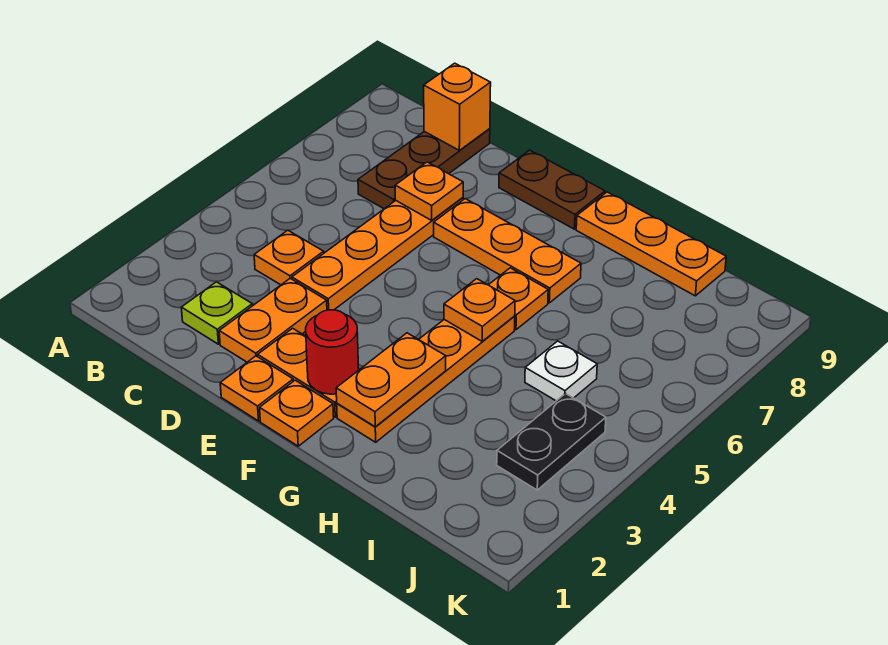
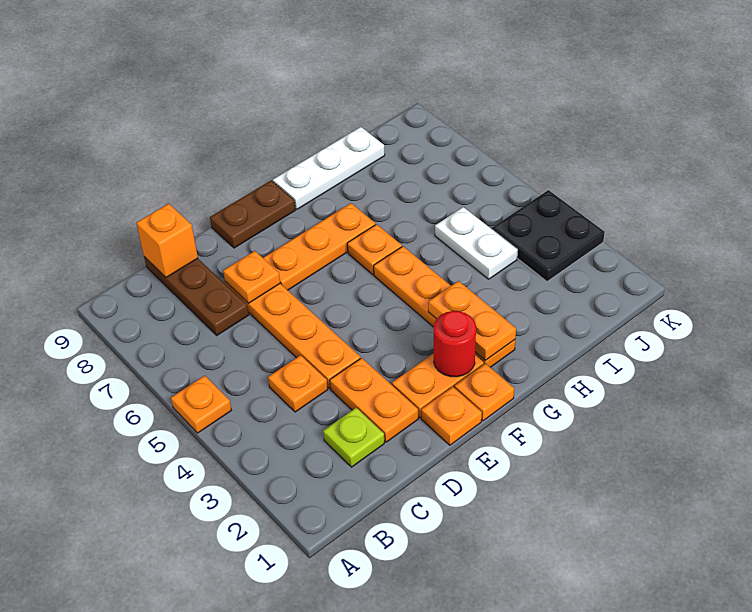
orange plate G5 level 2 -> orange plate A5 level 1
orange plate G9:I9 level 1 -> white plate G9:I9 level 1
white plate I5 level 1 -> white plate I4:I5 level 1
black plate J3:J4 level 1 -> black plate J3:K4 level 1

